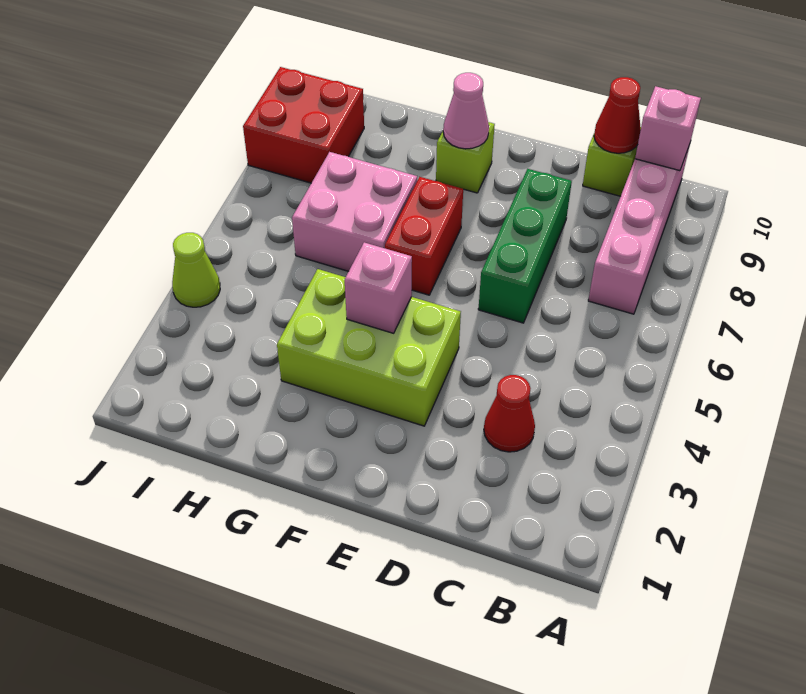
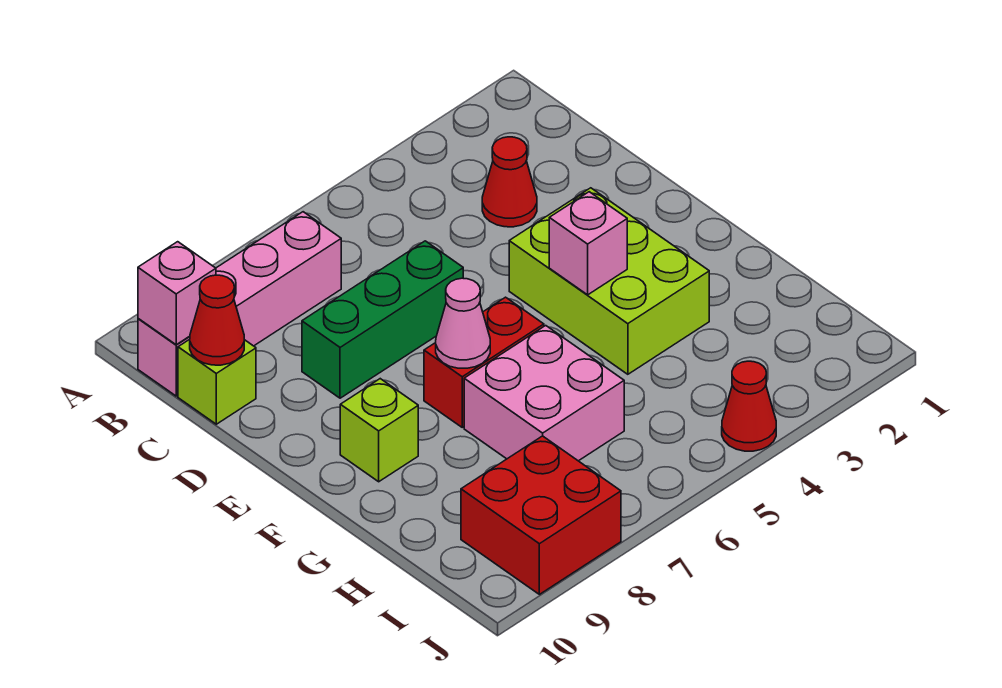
pink cone F9 level 2 -> pink cone F7 level 2
lime cone J4 level 1 -> red cone J4 level 1

